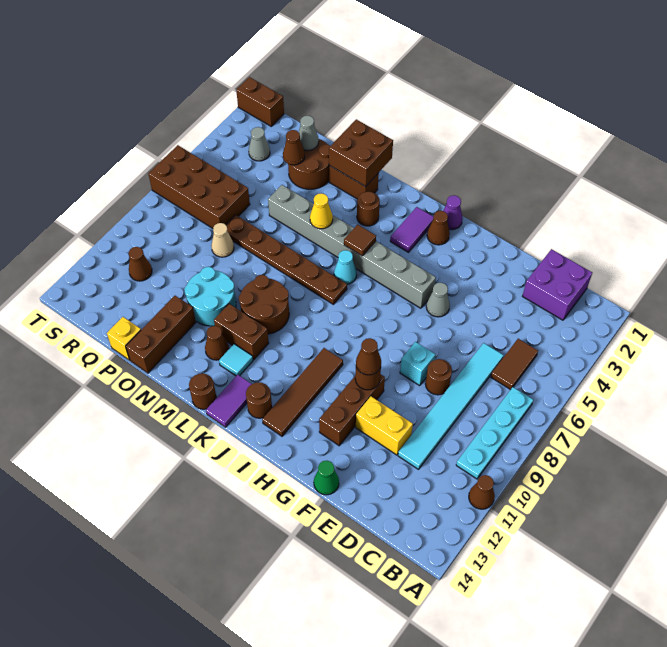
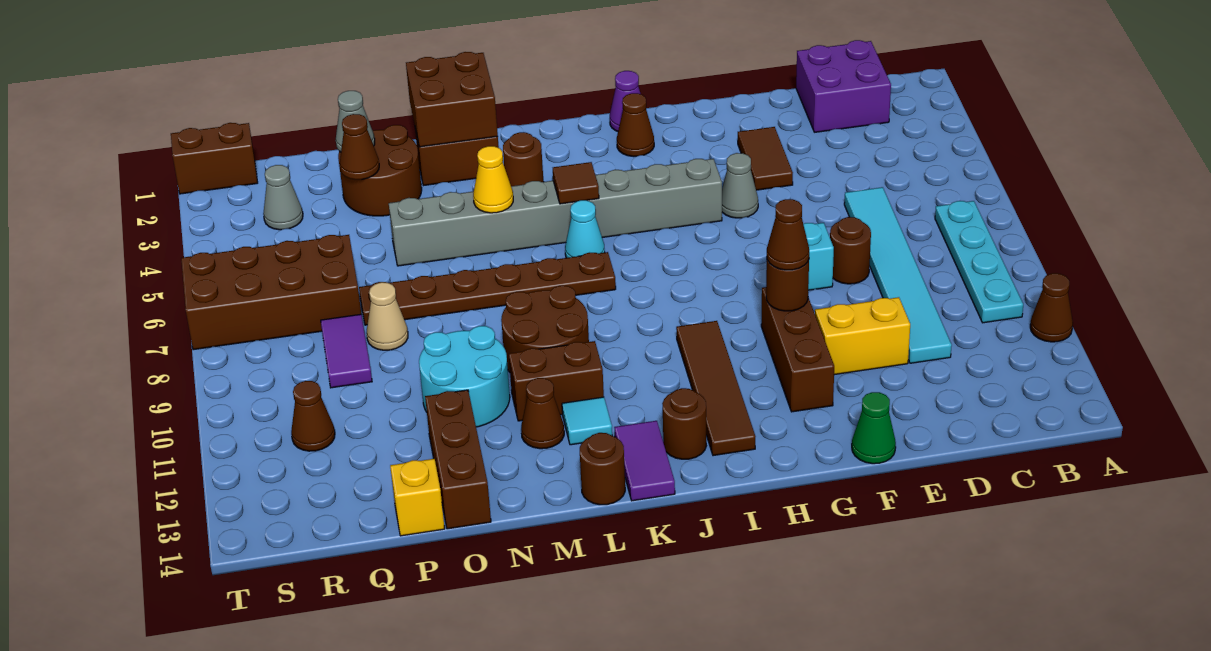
brown tile C5:C6 level 1 -> brown tile F3:F4 level 1
purple tile J2:J3 level 1 -> purple tile Q8:Q9 level 1

